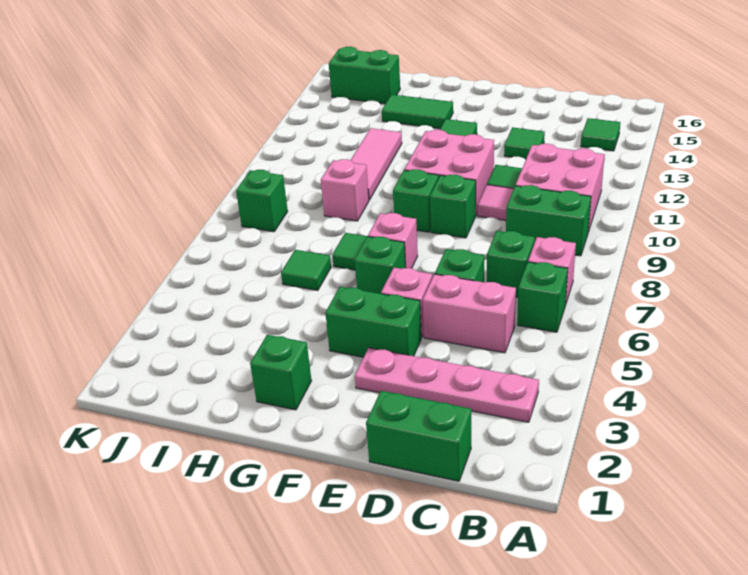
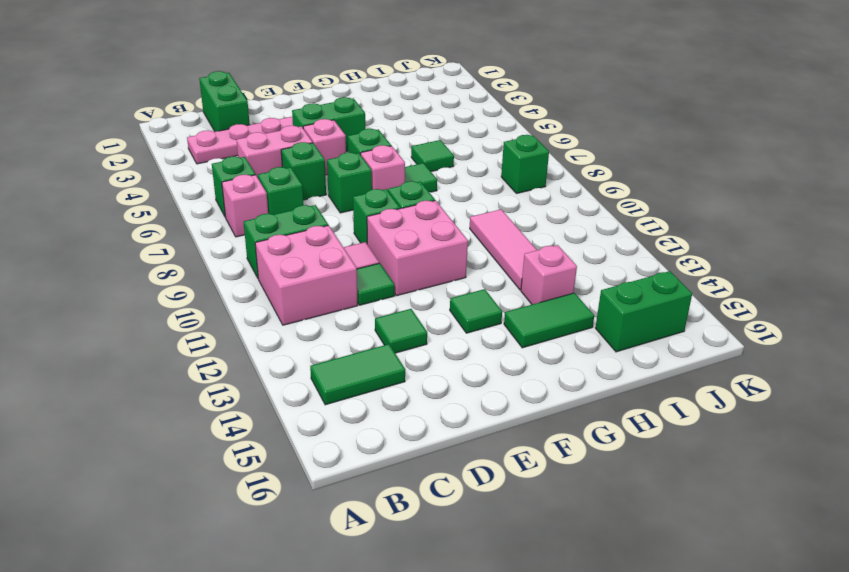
green tile B14 level 1 -> green tile B14:C14 level 1
green brick C1:D1 level 1 -> green brick C1:C2 level 1
green brick G2 level 1 -> green brick E7 level 1
pink brick H9 level 1 -> pink brick H13 level 1

